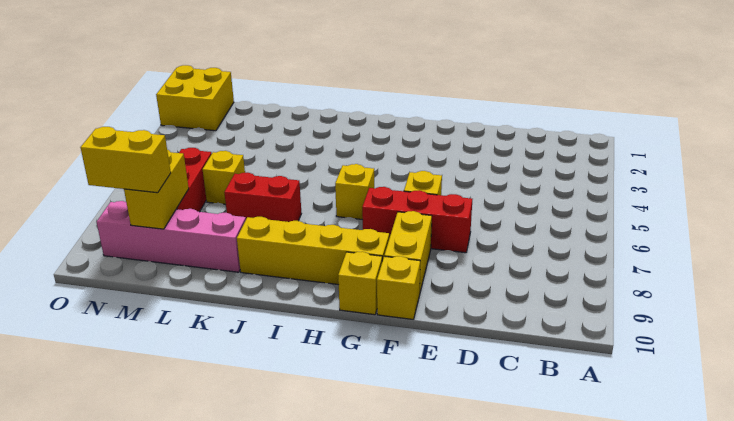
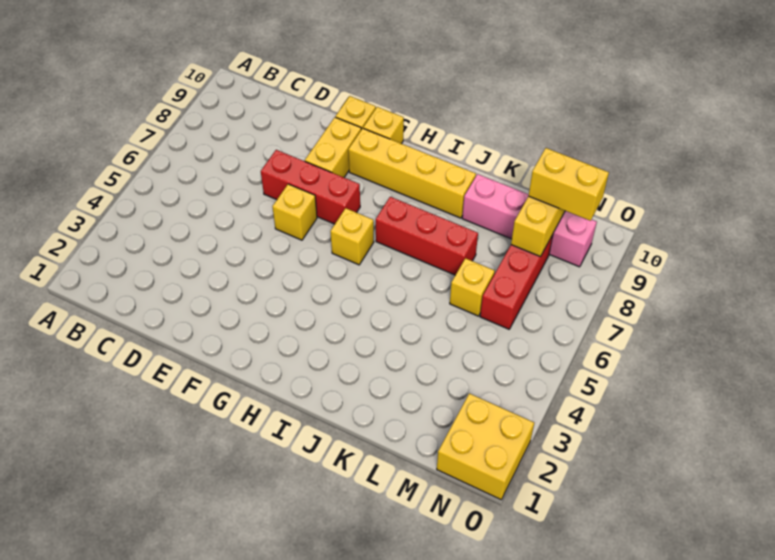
red brick J7:K7 level 1 -> red brick I7:K7 level 1

